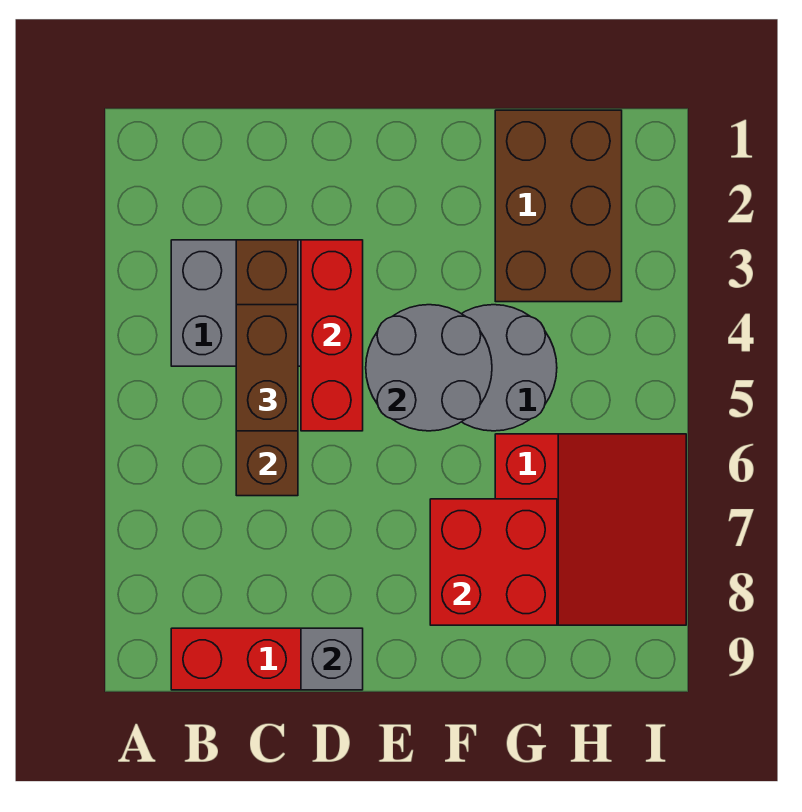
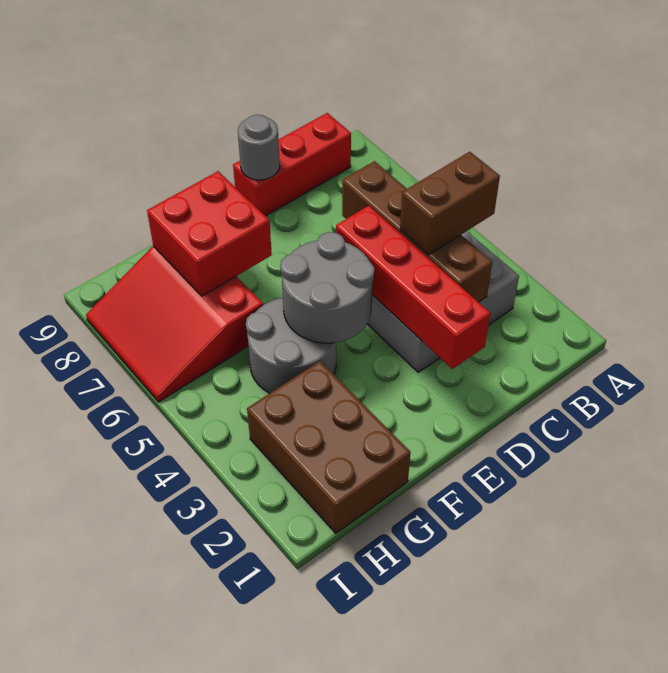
brown brick C4:C5 level 3 -> brown brick B4:C4 level 3
red brick D3:D5 level 2 -> red brick D2:D5 level 2
grey brick D9 level 2 -> grey round brick D9 level 2

